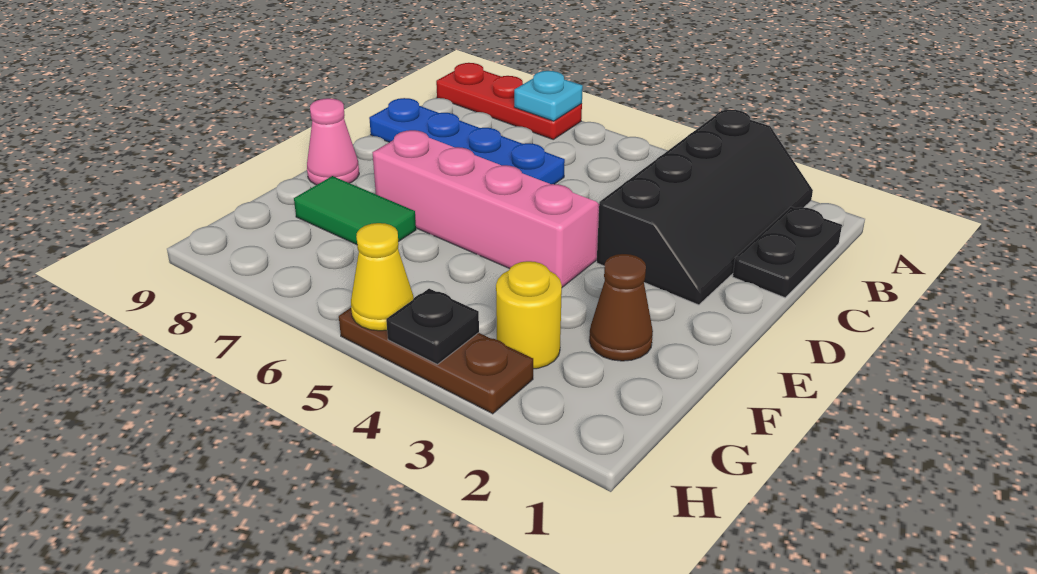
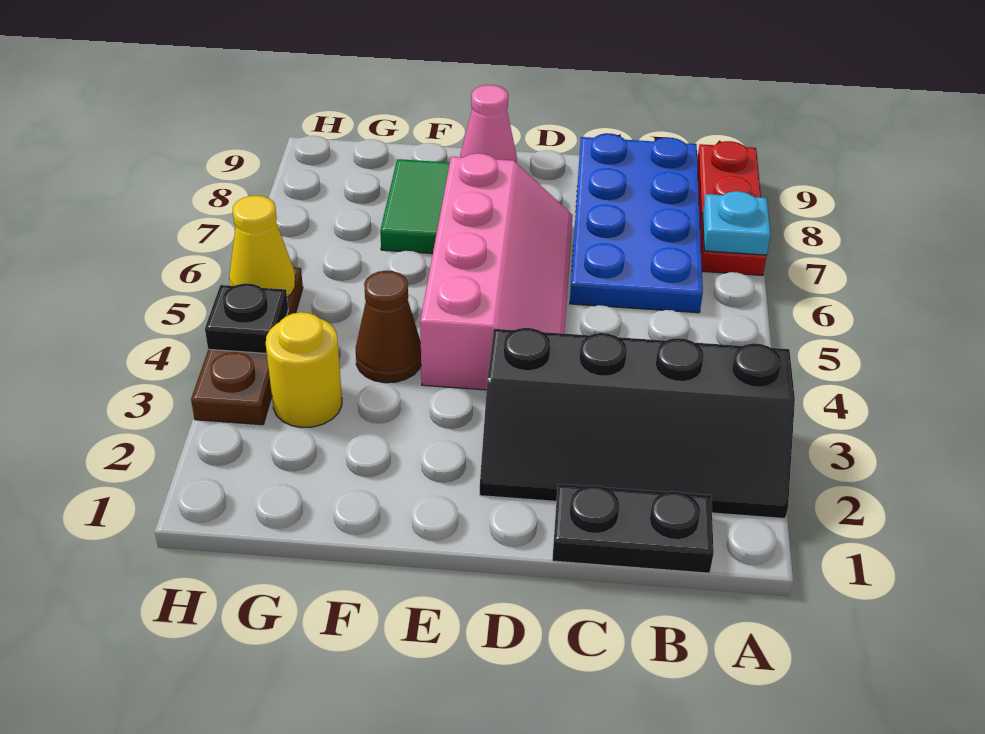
blue plate C6:C9 level 1 -> blue plate B6:C9 level 1
brown cone F2 level 1 -> brown cone F4 level 1

